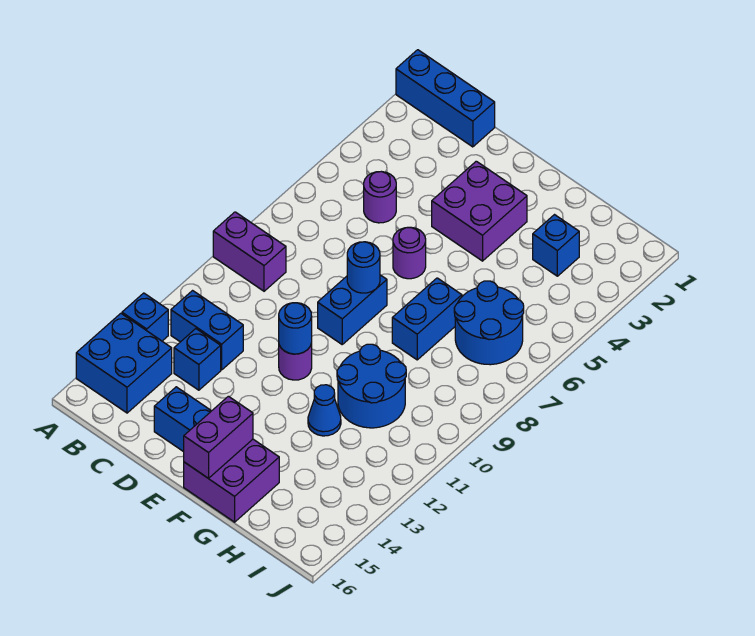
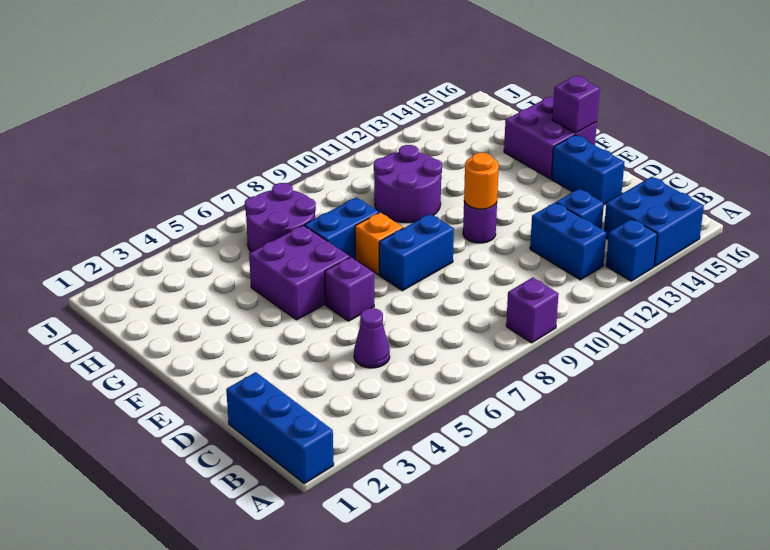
purple brick A9:B9 level 1 -> purple brick A9 level 1
purple round brick C5 level 1 -> purple cone C5 level 1
purple brick E3:F4 level 1 -> purple brick F5:G6 level 1
purple round brick E6 level 1 -> purple brick E6 level 1
blue round brick E8 level 2 -> none
blue round brick E11 level 2 -> orange round brick E11 level 2
none -> orange brick F8 level 1
purple brick F15:F16 level 2 -> purple brick F16 level 2
blue round brick G10:H11 level 1 -> purple round brick G10:H11 level 1
blue cone G12 level 1 -> none
blue brick H3 level 1 -> none
blue round brick H6:I7 level 1 -> purple round brick H6:I7 level 1

